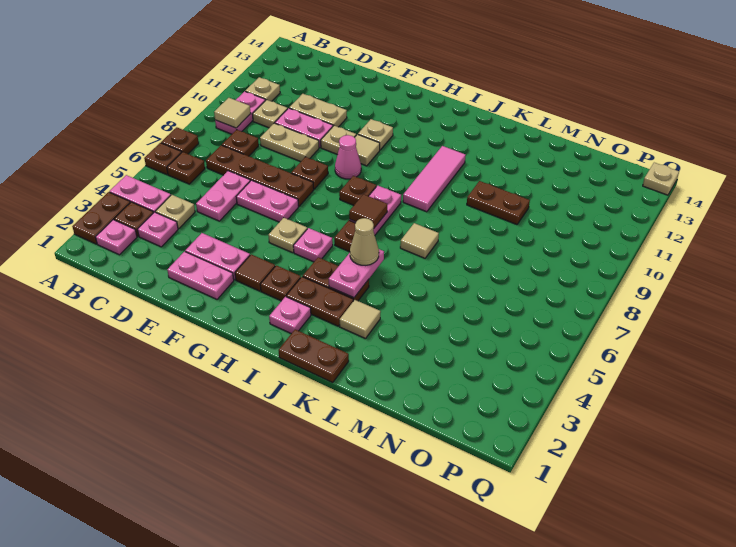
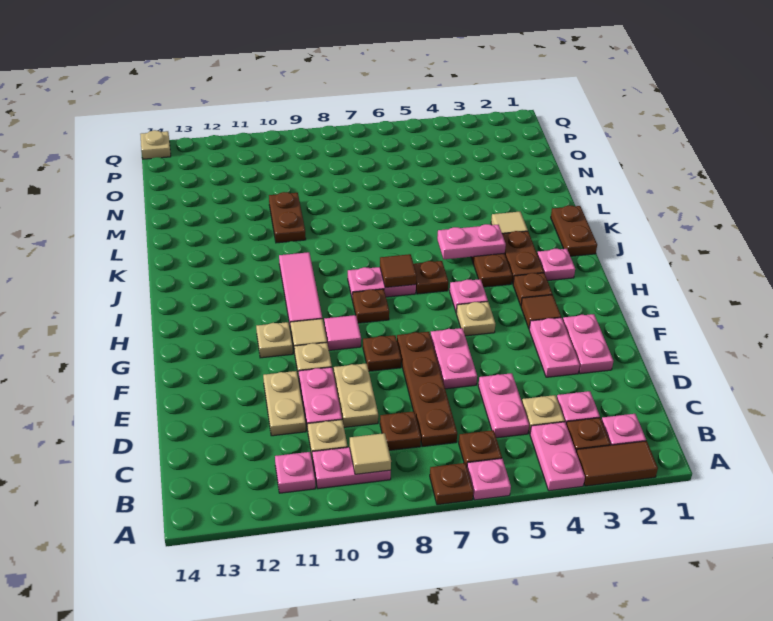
brown plate A2:A3 level 1 -> brown tile A2:A3 level 1
brown plate A6 level 1 -> pink plate A6 level 1
tan plate B11 level 1 -> pink plate B11 level 1
pink plate D5:D6 level 1 -> pink plate C5:D5 level 1
pink cone G9 level 1 -> pink tile G9 level 1
tan cone J5 level 3 -> none
pink tile J9:J11 level 1 -> pink tile H10:J10 level 1
tan tile K7 level 1 -> none

